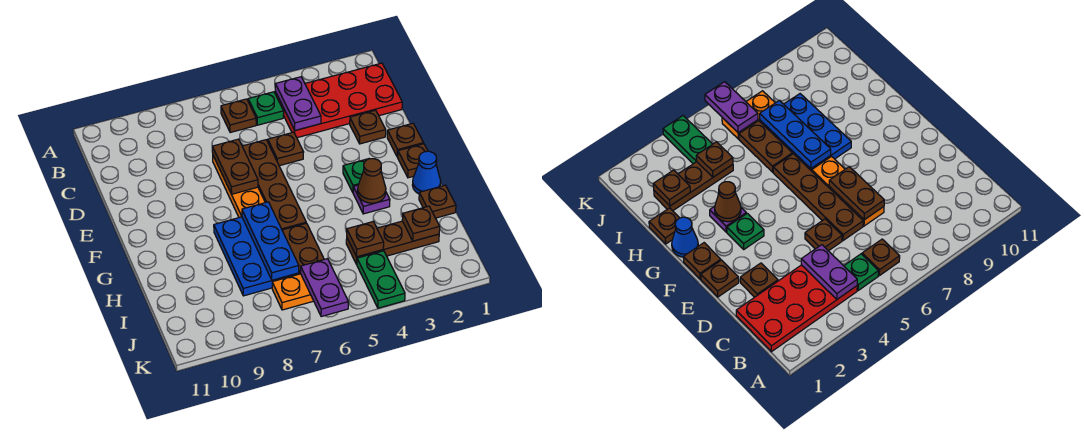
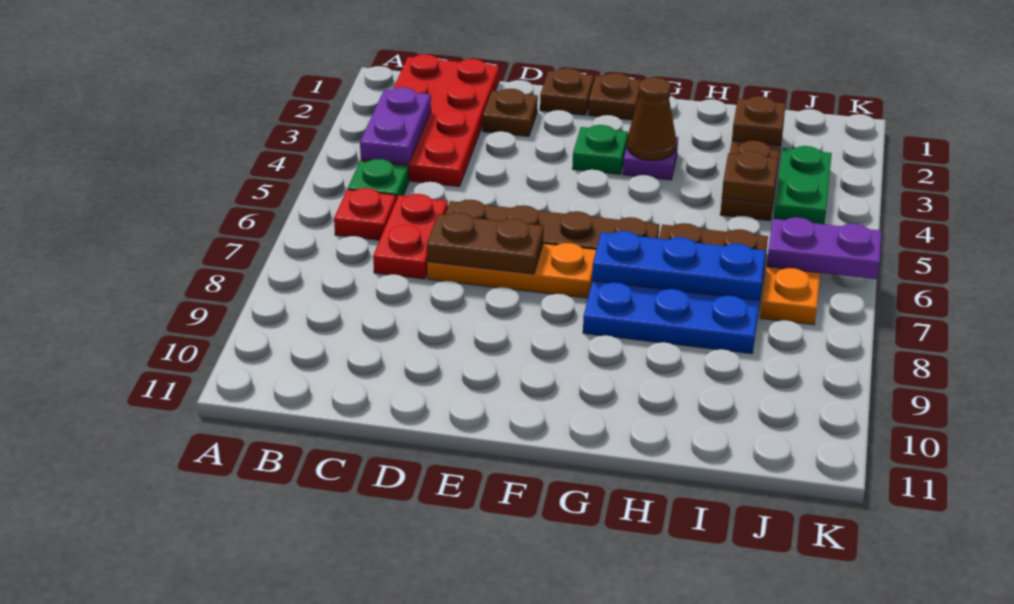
purple plate B4:C4 level 2 -> purple plate B3:B4 level 2
brown plate B6 level 1 -> red plate B6 level 1
none -> red plate C6:C7 level 1
brown plate D5 level 1 -> none
blue cone G1 level 1 -> none
brown plate H1 level 1 -> none
green plate J4:K4 level 1 -> green plate J3:J4 level 1

